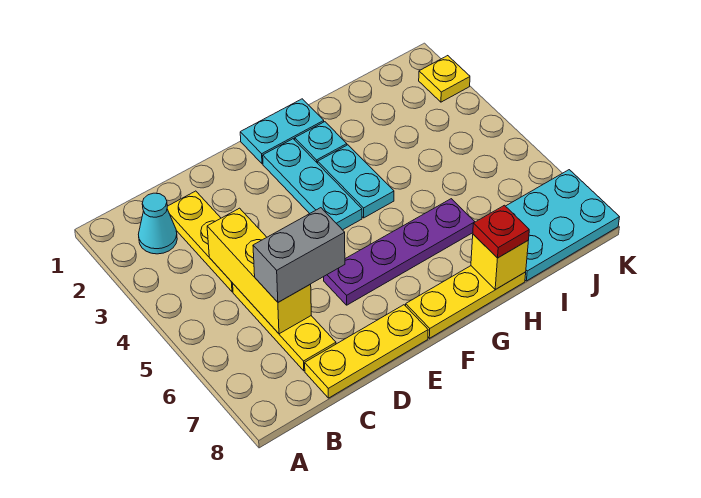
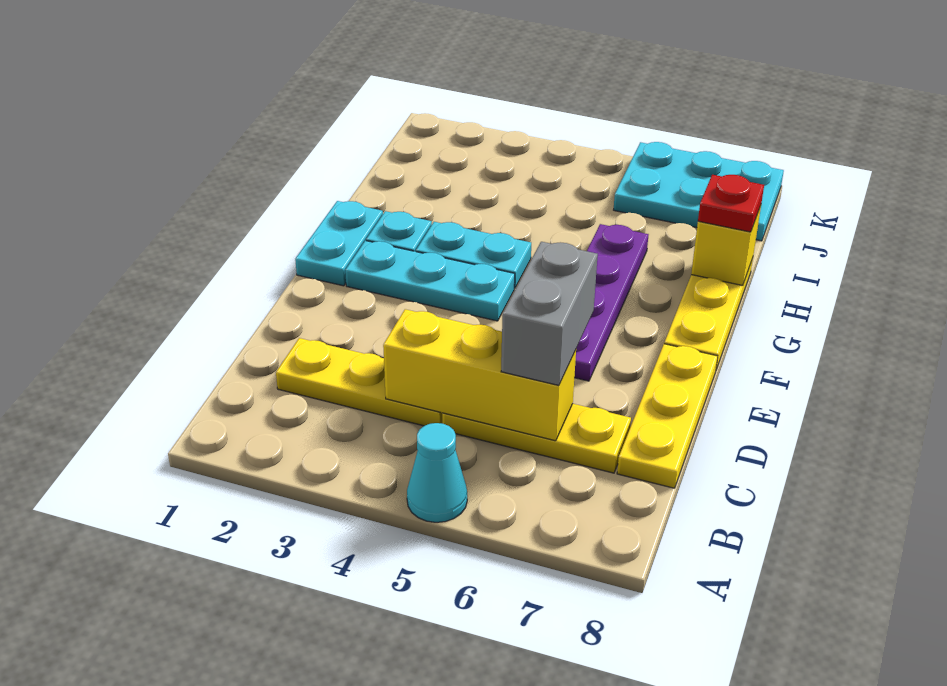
cyan cone B2 level 1 -> cyan cone A5 level 1
cyan plate I7:K8 level 1 -> cyan plate J6:K8 level 1
yellow plate K2 level 1 -> none

